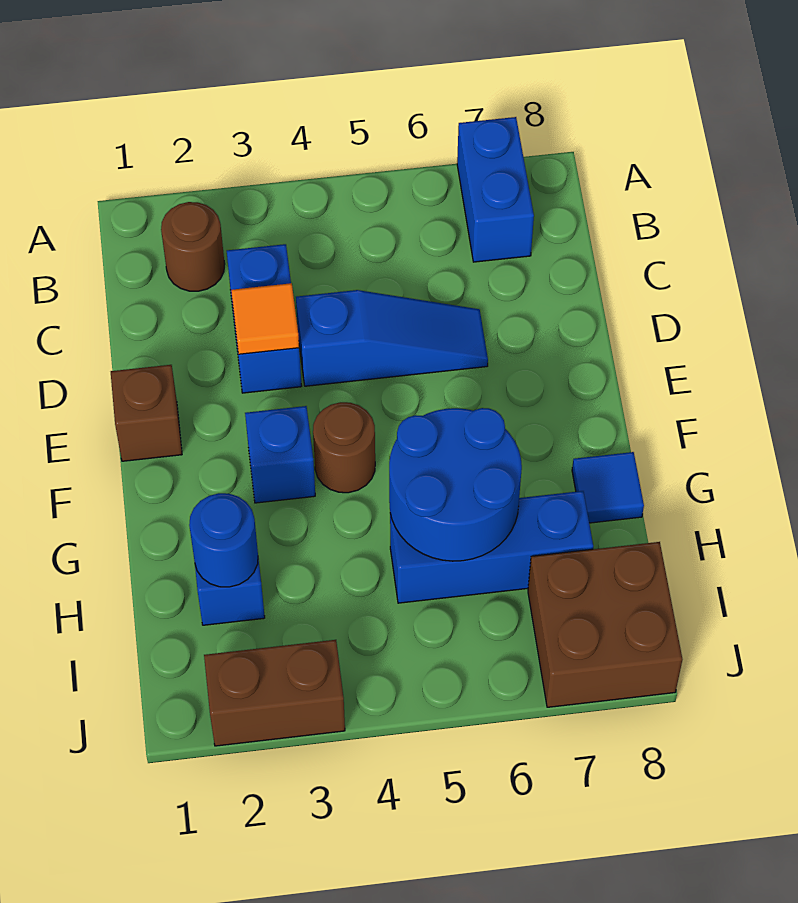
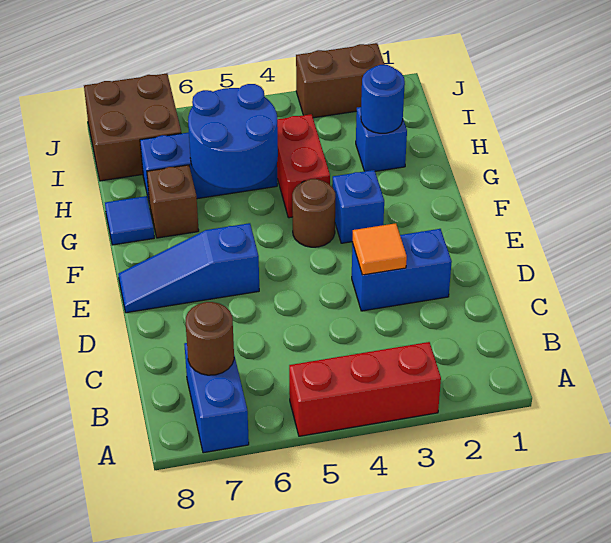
none -> red brick A3:A5 level 1
brown round brick B2 level 1 -> brown round brick B7 level 2
blue brick C3:D3 level 1 -> blue brick D2:D3 level 1
blue slope D4:D6 level 1 top 4 -> blue slope E6:E8 level 1 top 6
brown brick E1 level 1 -> brown brick G7 level 1
none -> red brick G4:H4 level 1

